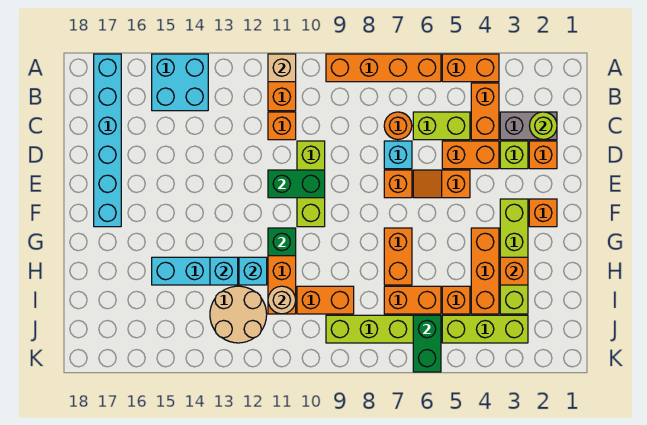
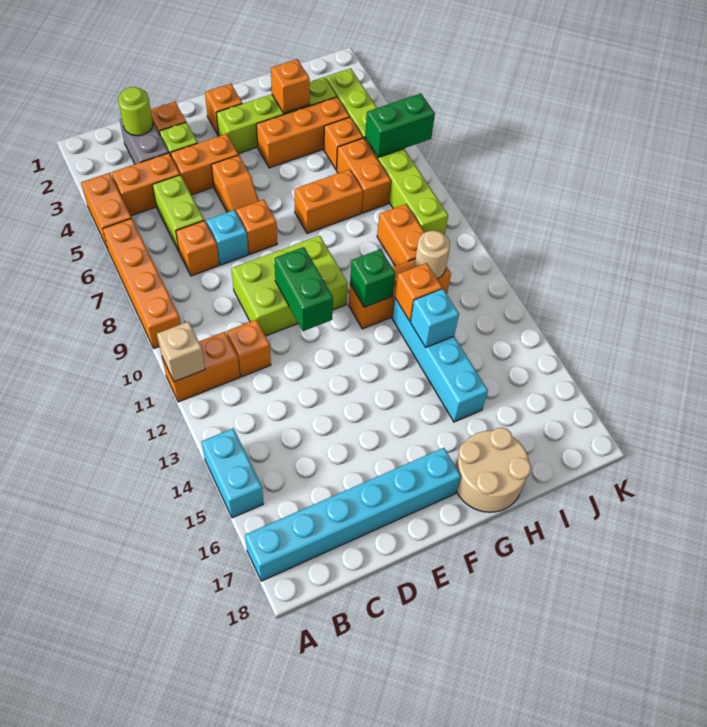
cyan brick A14:B15 level 1 -> cyan brick A14:A15 level 1
orange round brick C7 level 1 -> orange brick C7 level 1
orange brick D4:D5 level 1 -> orange brick D4:E4 level 1
lime brick D10:F10 level 1 -> lime brick D9:F10 level 1
cyan brick H12 level 2 -> orange brick H12 level 2
tan round brick I12:J13 level 1 -> tan round brick G17:H18 level 1

